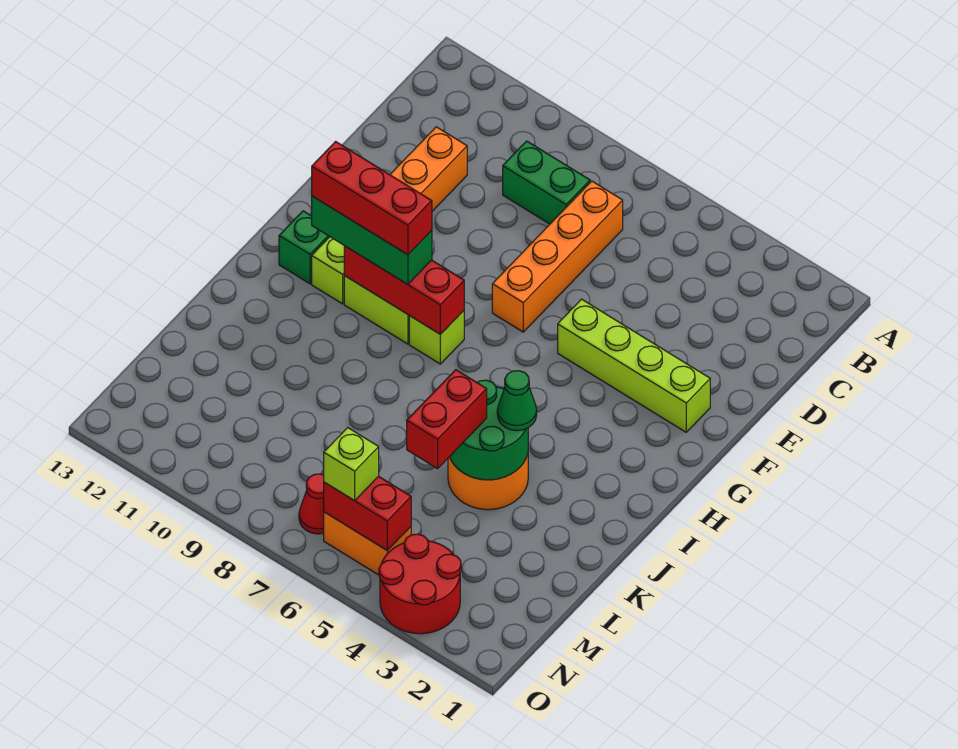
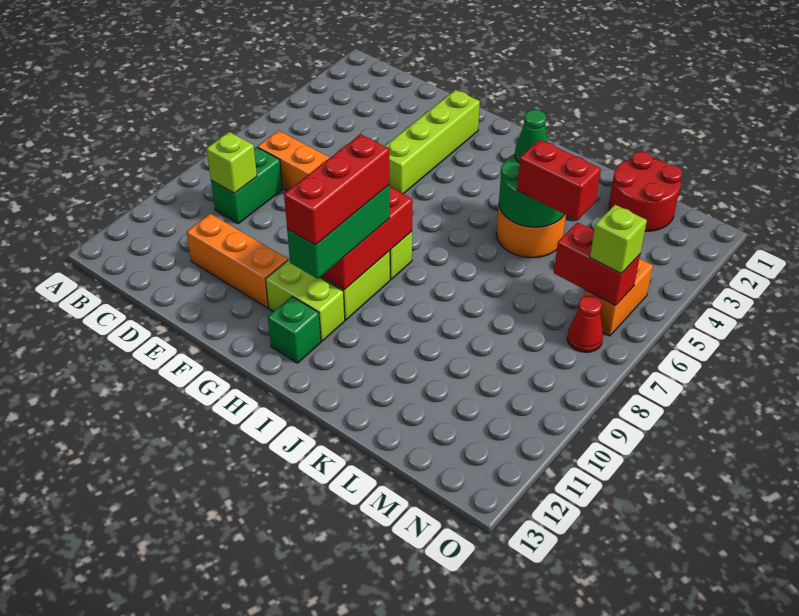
none -> lime brick C9 level 2
red round brick N3:O4 level 1 -> red round brick L1:M2 level 1
red brick N5:N6 level 2 -> red brick M6:N6 level 2

